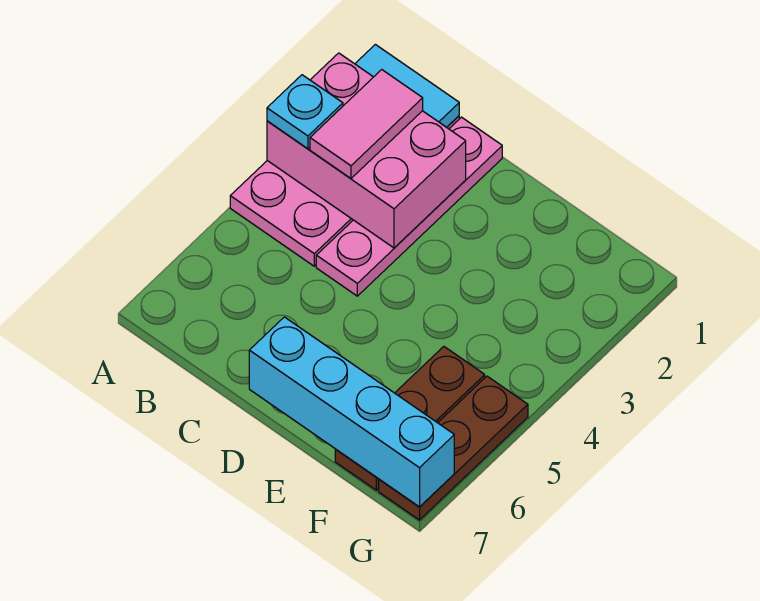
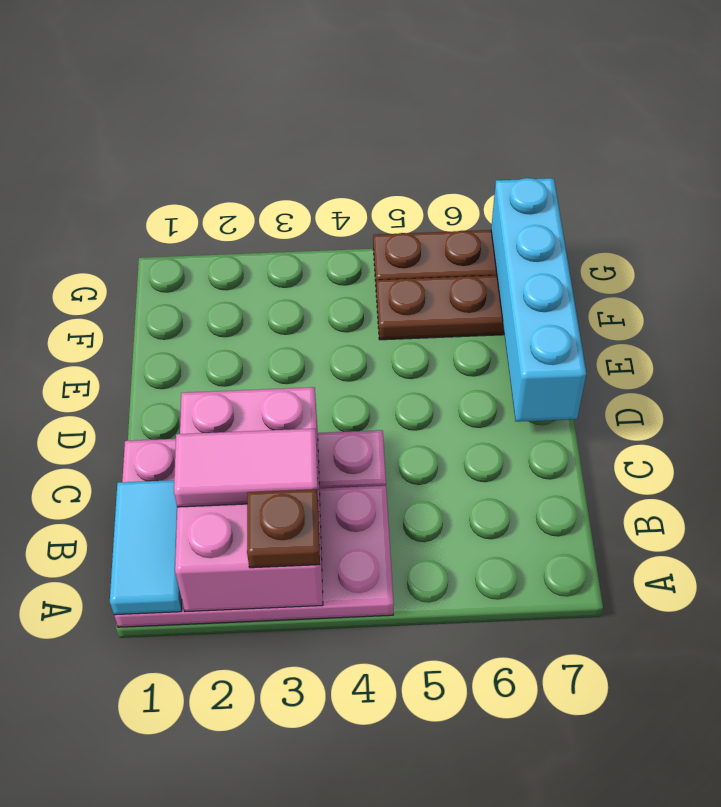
cyan plate A3 level 3 -> brown plate A3 level 3

